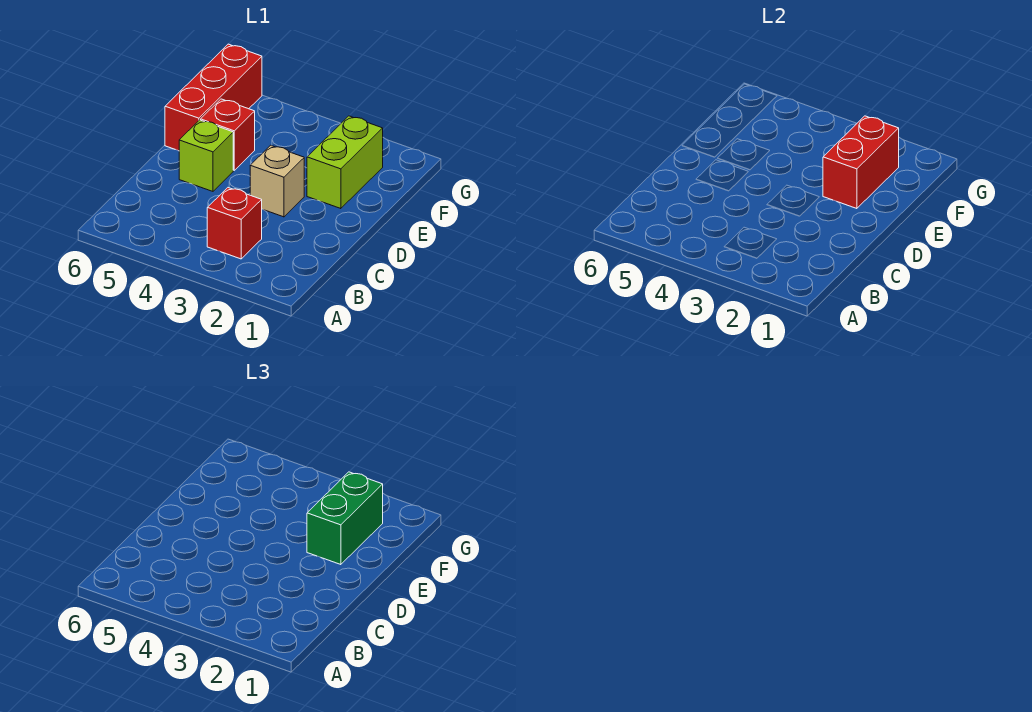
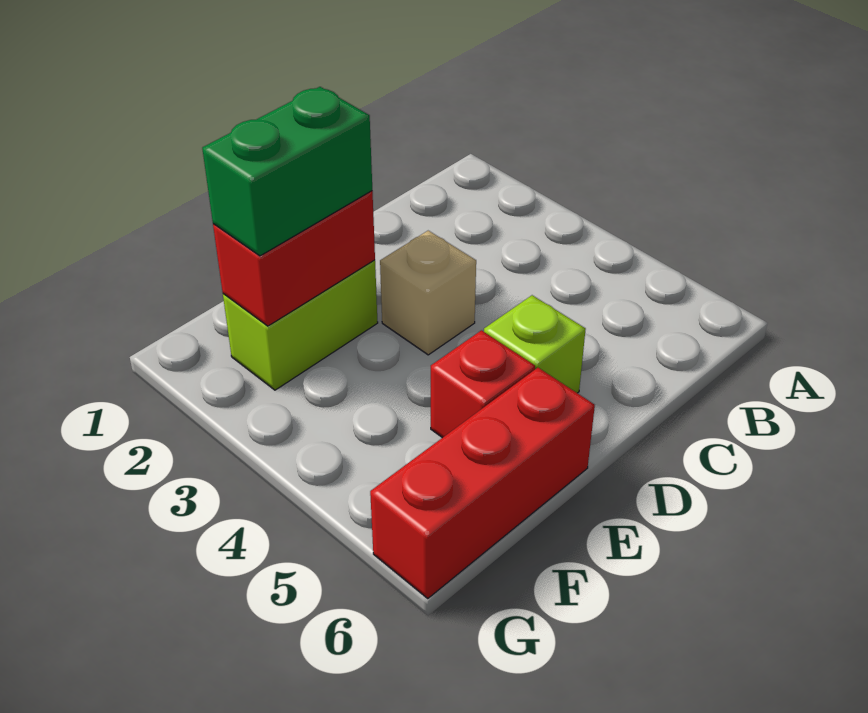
red brick B3 level 1 -> none

